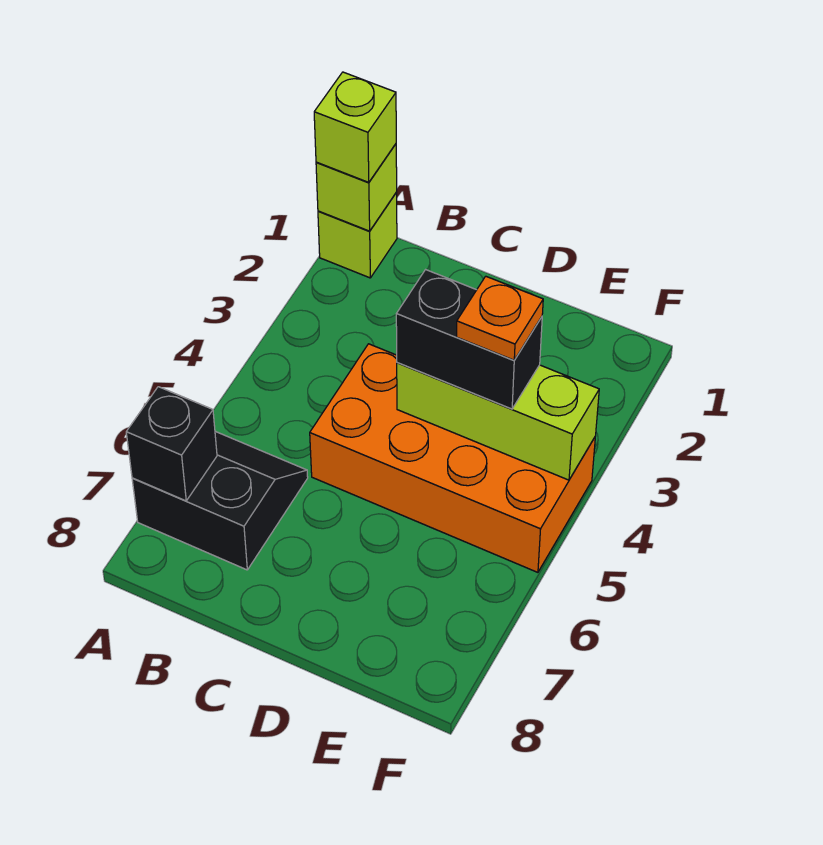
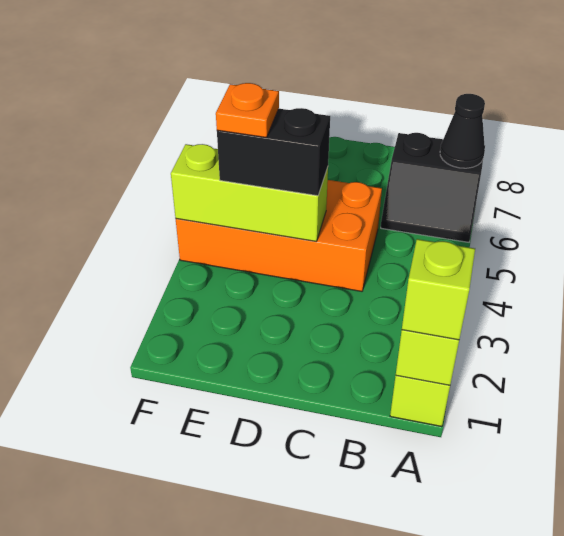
black brick A7 level 2 -> black cone A7 level 2

